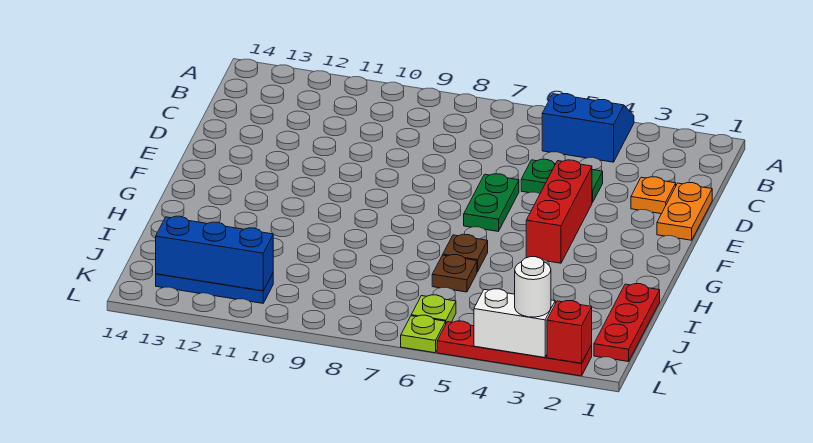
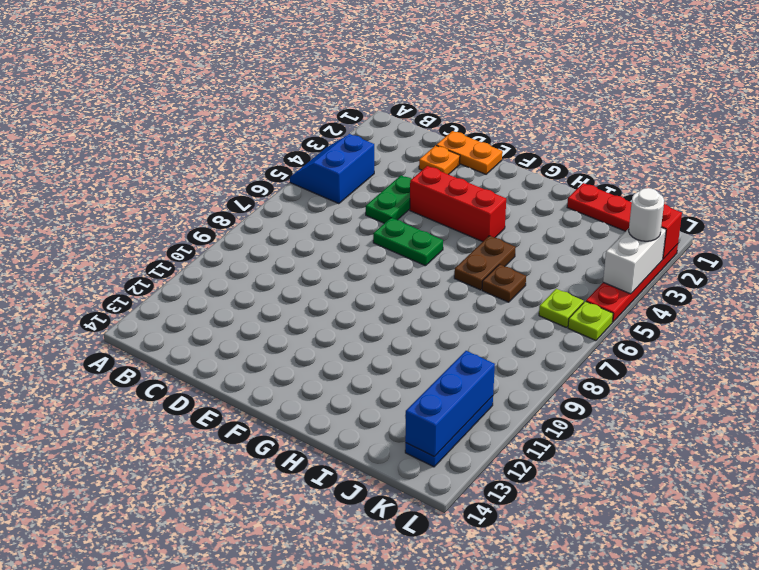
brown plate H6 level 1 -> brown plate H5:H6 level 1

